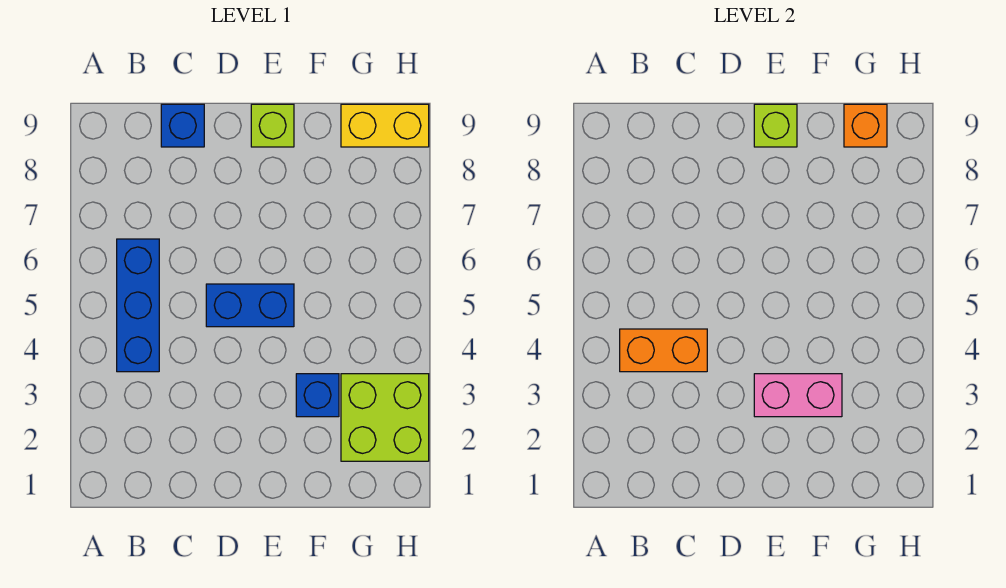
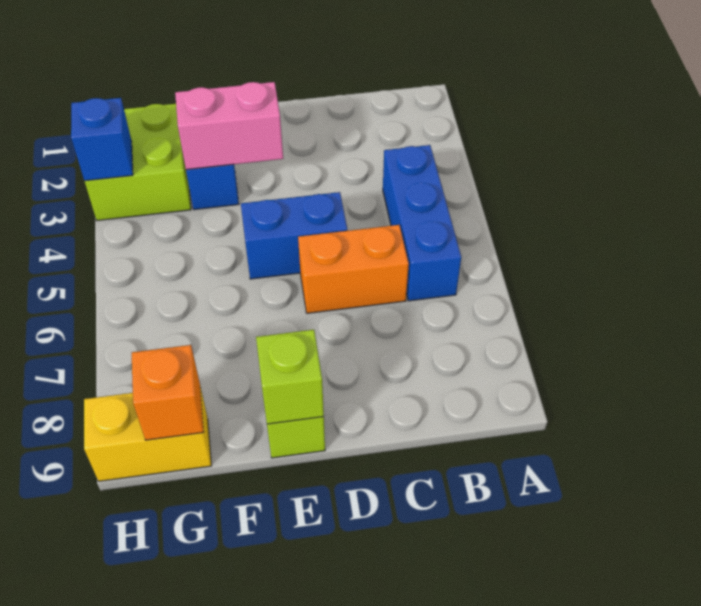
orange brick B4:C4 level 2 -> orange brick C6:D6 level 1
blue brick C9 level 1 -> blue brick H3 level 2

